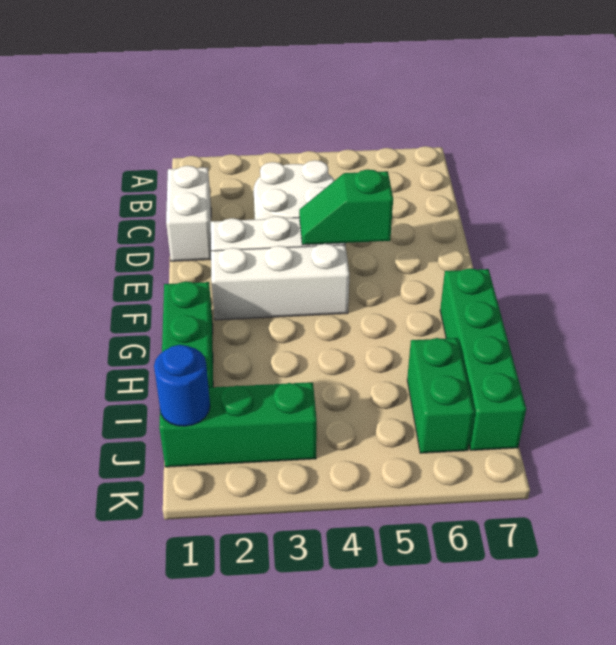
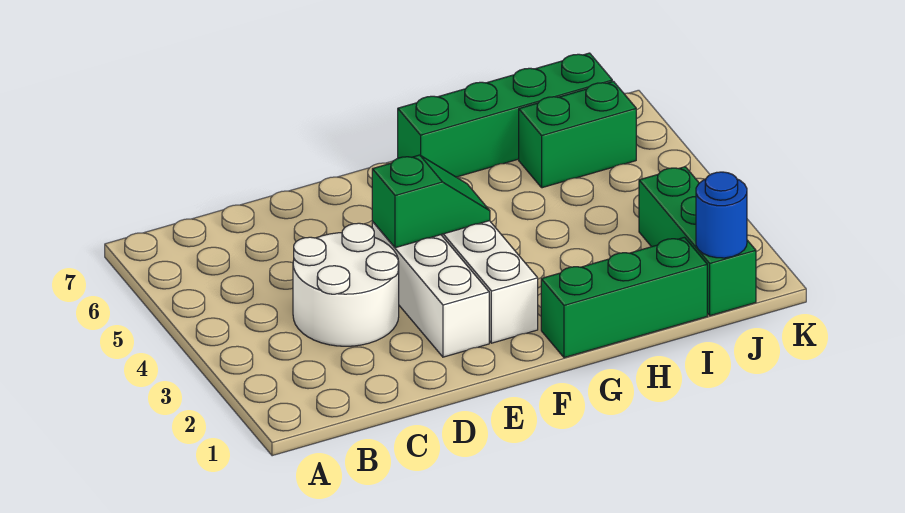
white brick C1:D1 level 1 -> none
green slope E4:E5 level 2 top 5 -> green slope E4:F4 level 2 top E

